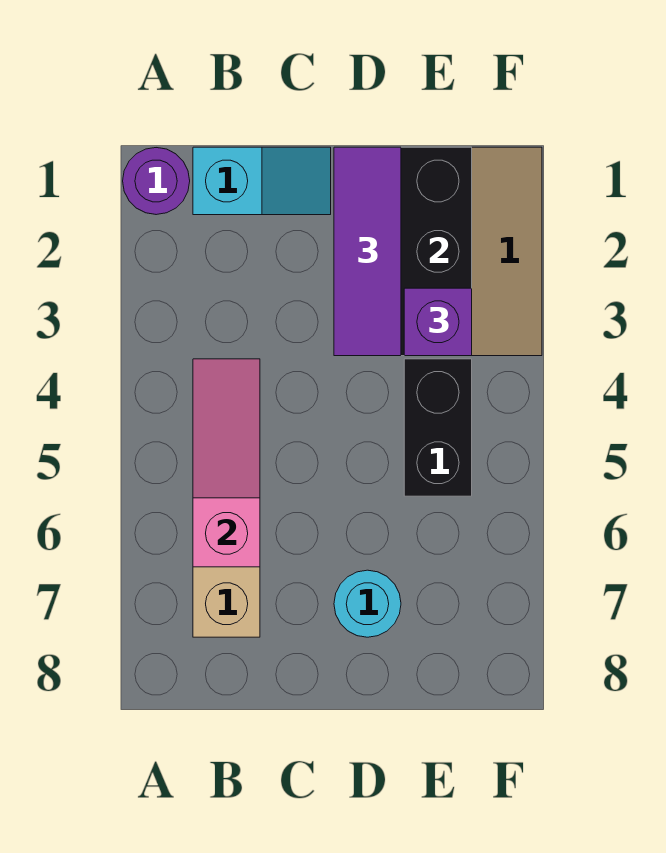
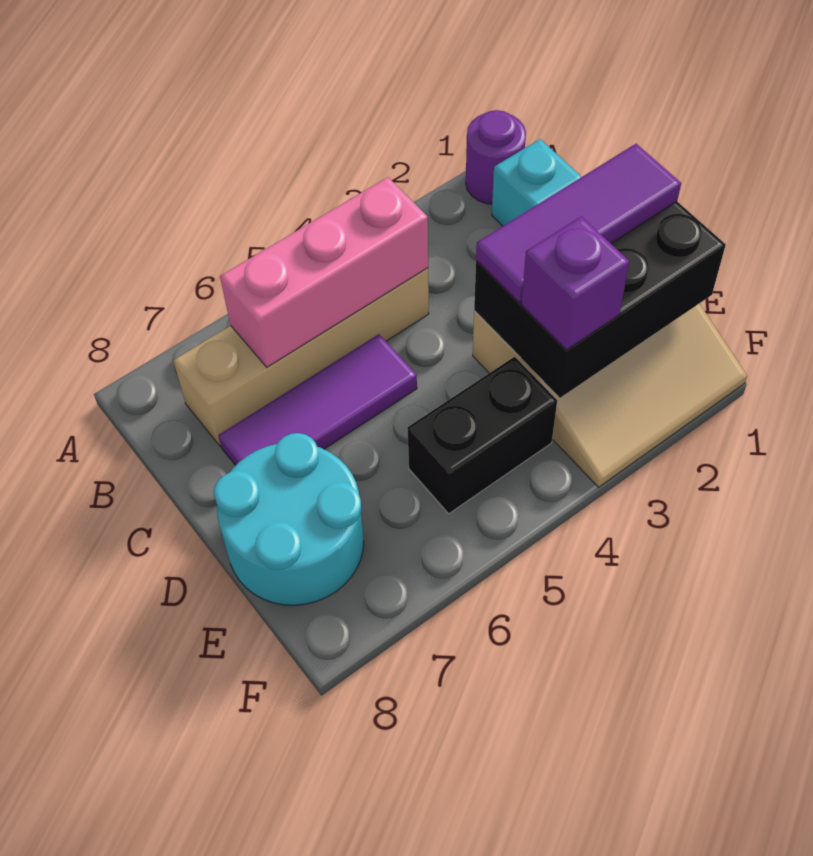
pink slope B4:B6 level 2 top 6 -> pink brick B4:B6 level 2
none -> purple tile C5:C7 level 1
cyan round brick D7 level 1 -> cyan round brick D7:E8 level 1

